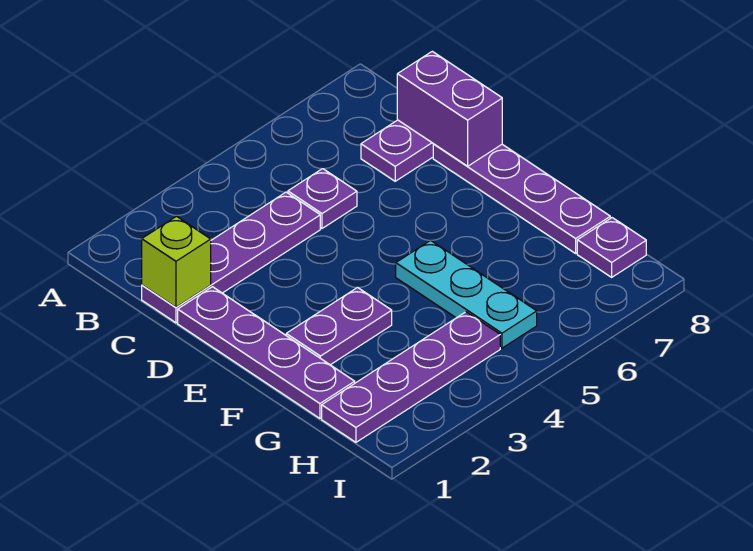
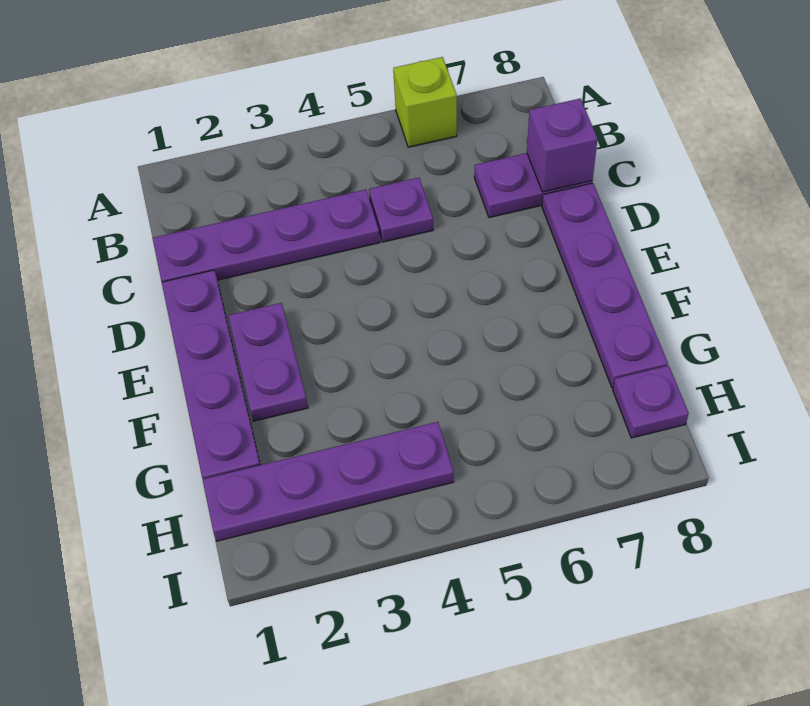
lime brick C1 level 2 -> lime brick A6 level 1
purple brick C8:D8 level 2 -> purple brick C8 level 2
purple plate F2:F3 level 1 -> purple plate E2:F2 level 1
cyan plate F5:H5 level 1 -> none

